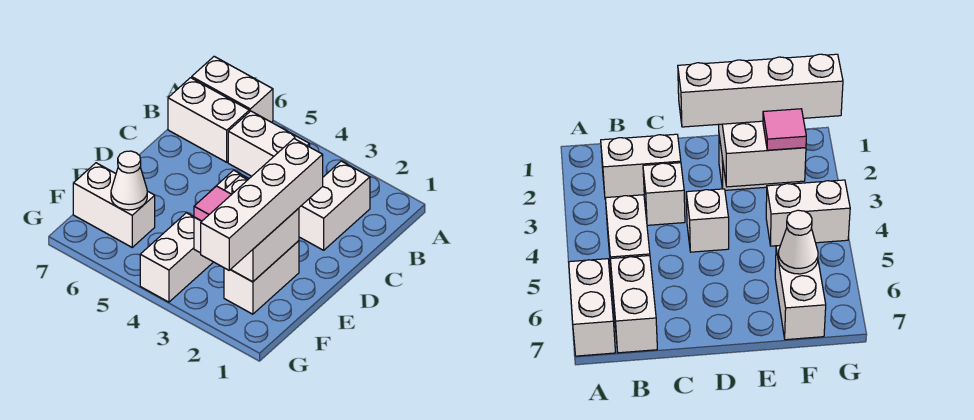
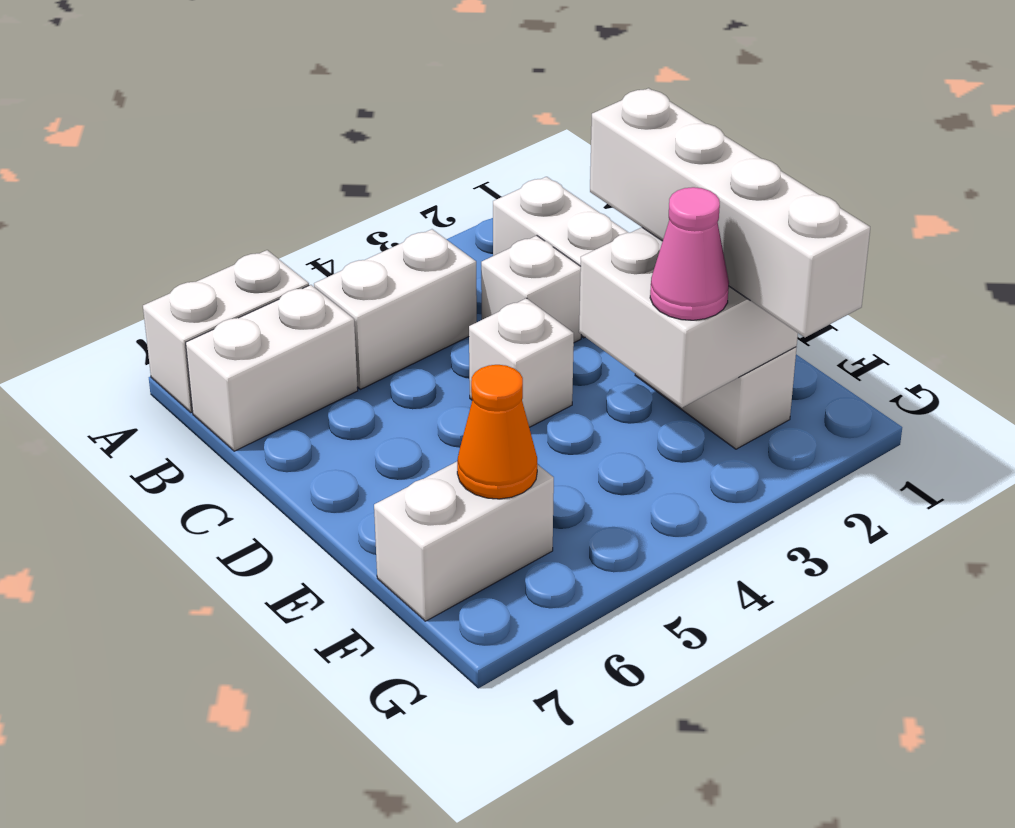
pink tile F3 level 3 -> pink cone F3 level 3
white brick F4:G4 level 1 -> none
white cone F6 level 2 -> orange cone F6 level 2

